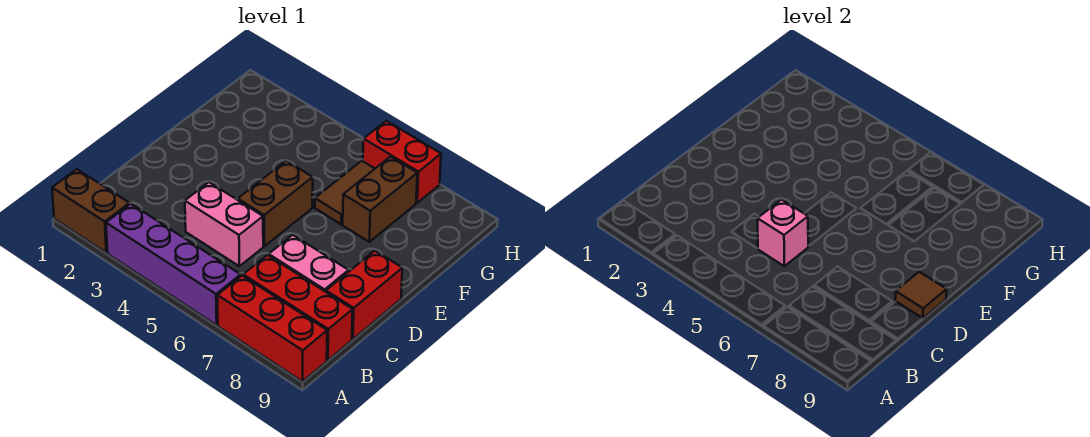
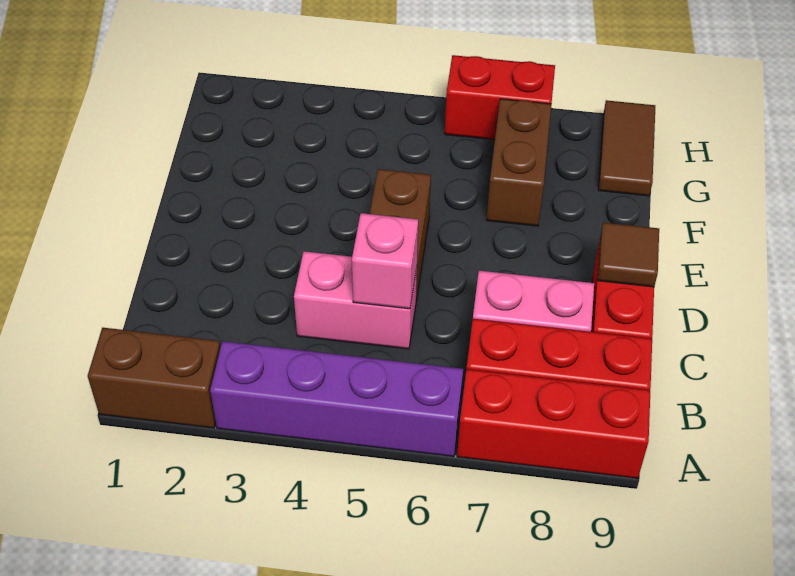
brown tile F6:G6 level 1 -> brown tile G9:H9 level 1

